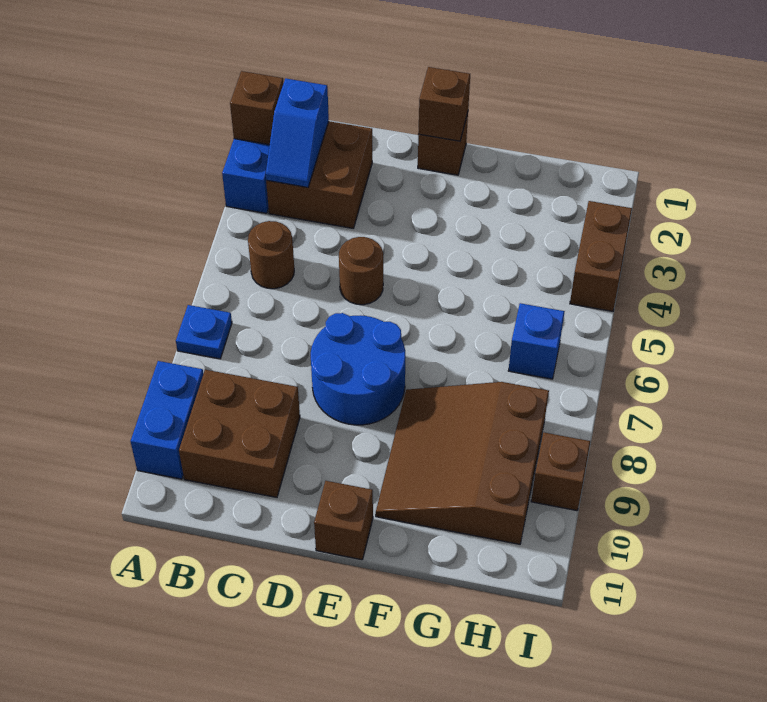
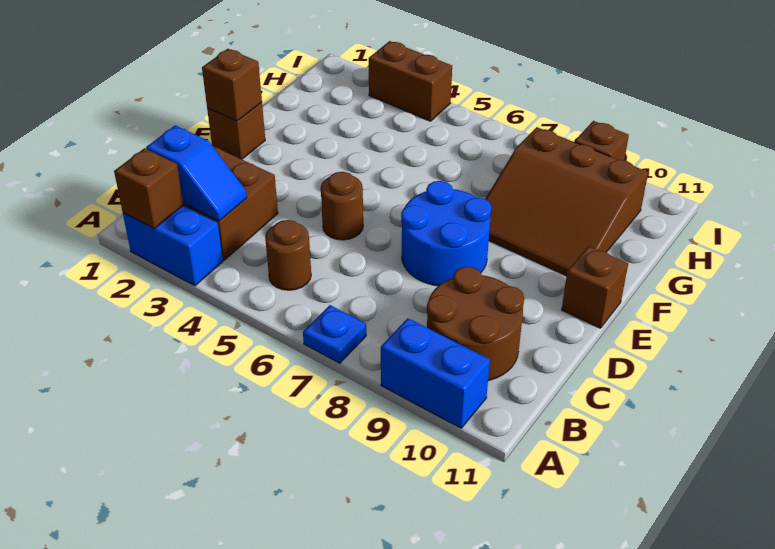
brown brick B9:C10 level 1 -> brown round brick B9:C10 level 1
blue brick H6 level 1 -> none

